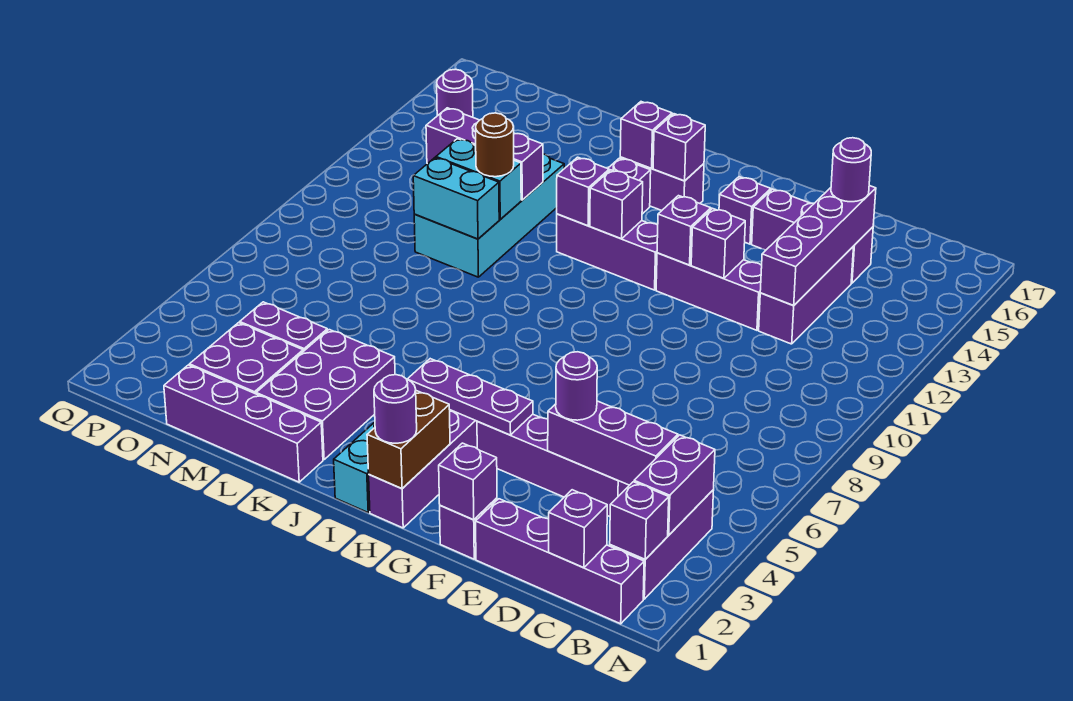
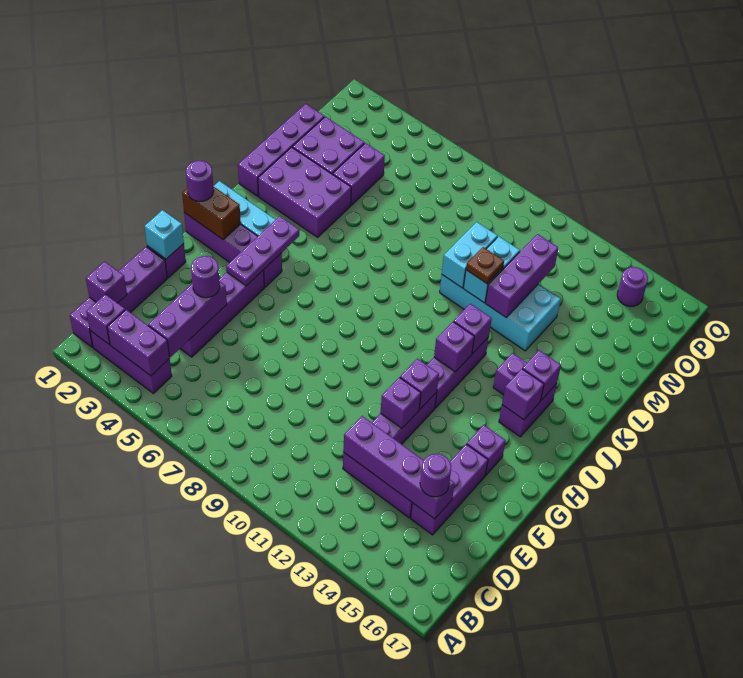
purple brick F1 level 2 -> cyan brick F1 level 2
brown round brick L11 level 3 -> brown plate L11 level 3

